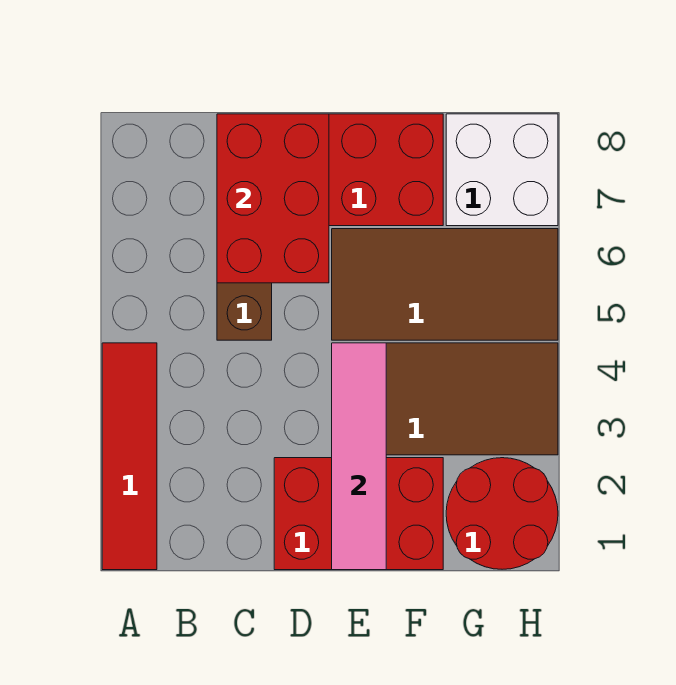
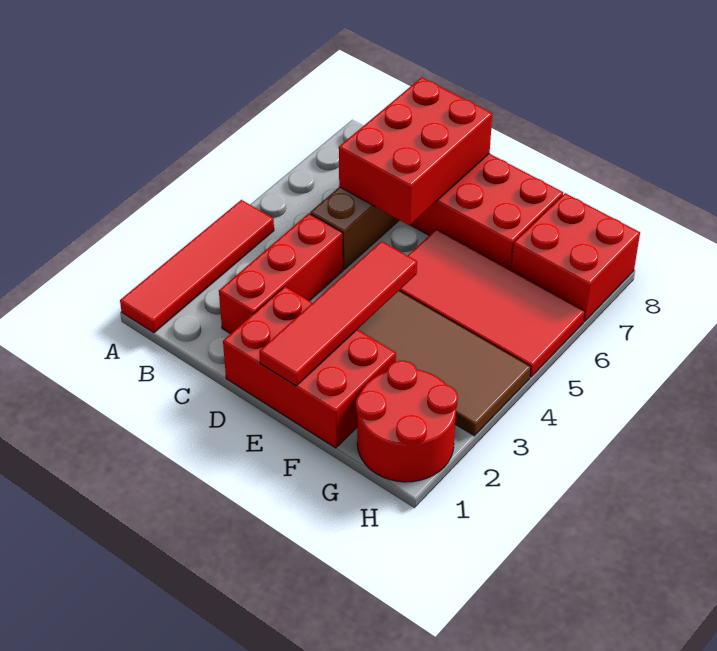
none -> red brick C2:C4 level 1
pink tile E1:E4 level 2 -> red tile E1:E4 level 2
brown tile E5:H6 level 1 -> red tile E5:H6 level 1
white brick G7:H8 level 1 -> red brick G7:H8 level 1

